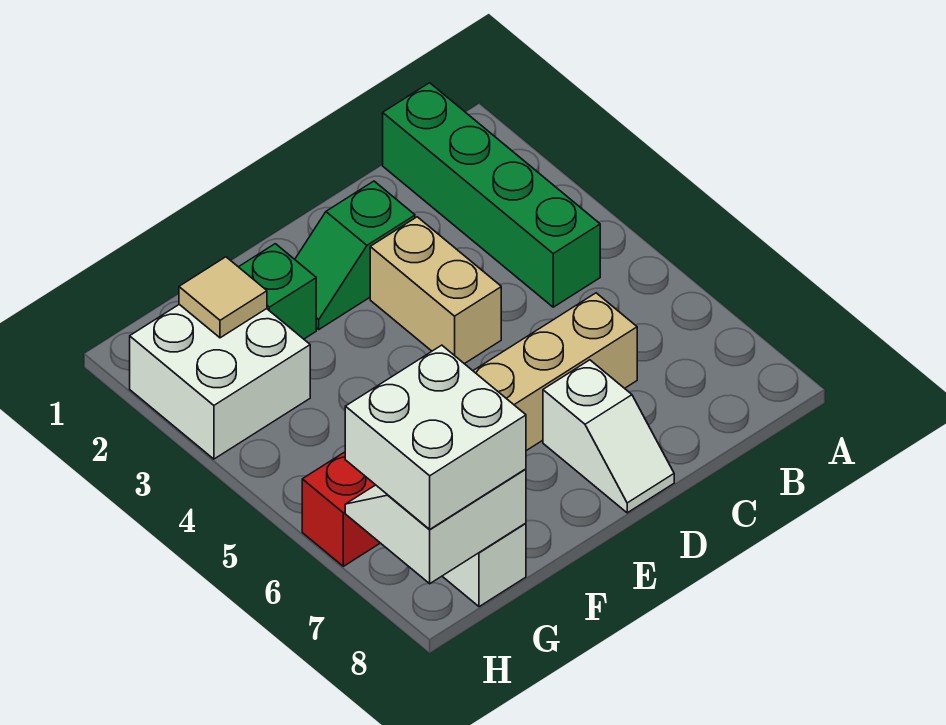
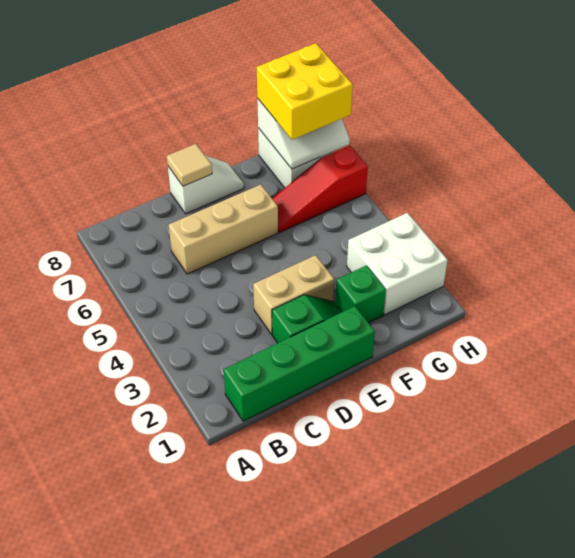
green brick B1:B4 level 1 -> green brick B1:E1 level 1
tan brick D3:D4 level 1 -> tan brick D3:E3 level 1
white slope D7:D8 level 1 top 7 -> white slope D8:E8 level 1 top D
tan tile G2 level 2 -> tan tile D8 level 2
white brick G7:H8 level 3 -> yellow brick G7:H8 level 3

